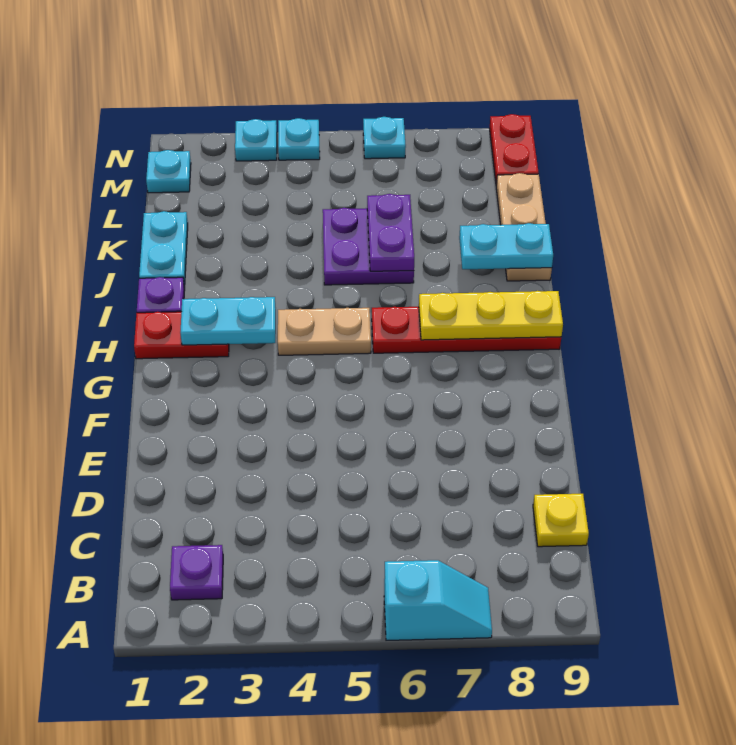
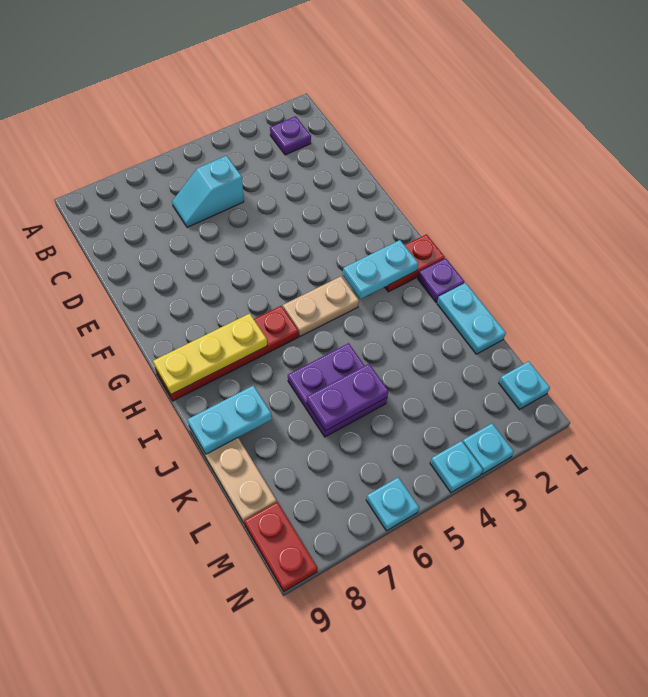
cyan slope A6:A7 level 1 top 6 -> cyan slope C5:C6 level 1 top 5
yellow plate C9 level 1 -> none
purple plate J6:K6 level 2 -> purple plate K5:K6 level 2

